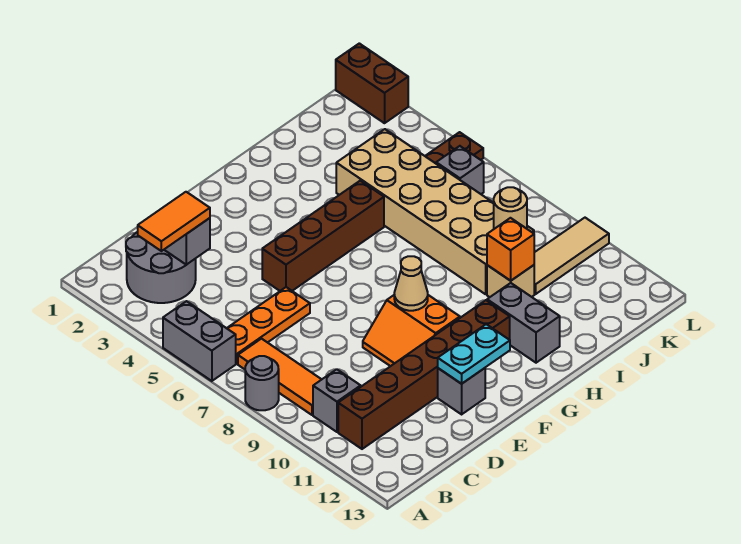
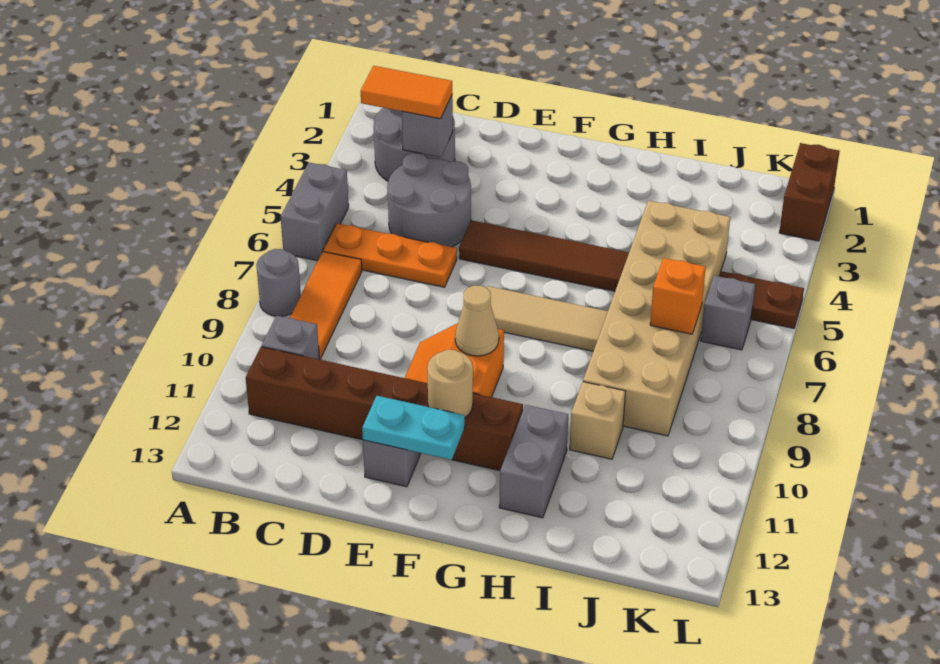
none -> grey round brick C4:D5 level 1
brown brick E5:H5 level 1 -> brown tile E5:H5 level 1
orange brick I10 level 2 -> orange brick J7 level 2
tan round brick J9 level 2 -> tan round brick F11 level 2
tan tile J10:L10 level 1 -> tan tile F7:H7 level 1

